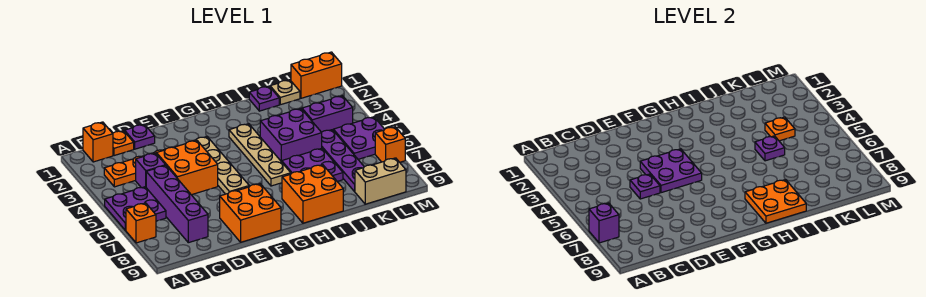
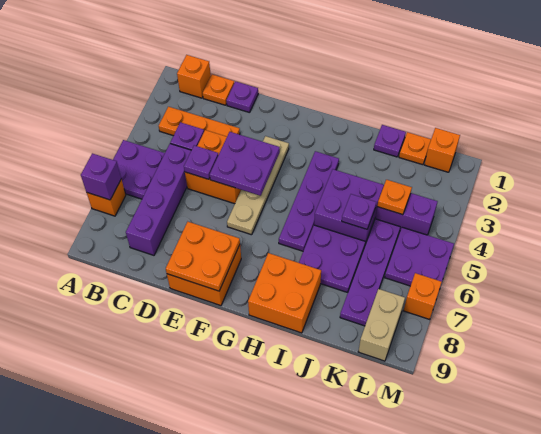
tan plate H3:H6 level 1 -> purple plate H3:H6 level 1
orange plate H8:I9 level 2 -> orange plate E8:F9 level 2
tan plate K1 level 1 -> orange plate K1 level 1
tan brick K9:L9 level 1 -> tan brick L8:L9 level 1
orange brick L1:M1 level 1 -> orange brick L1 level 1

